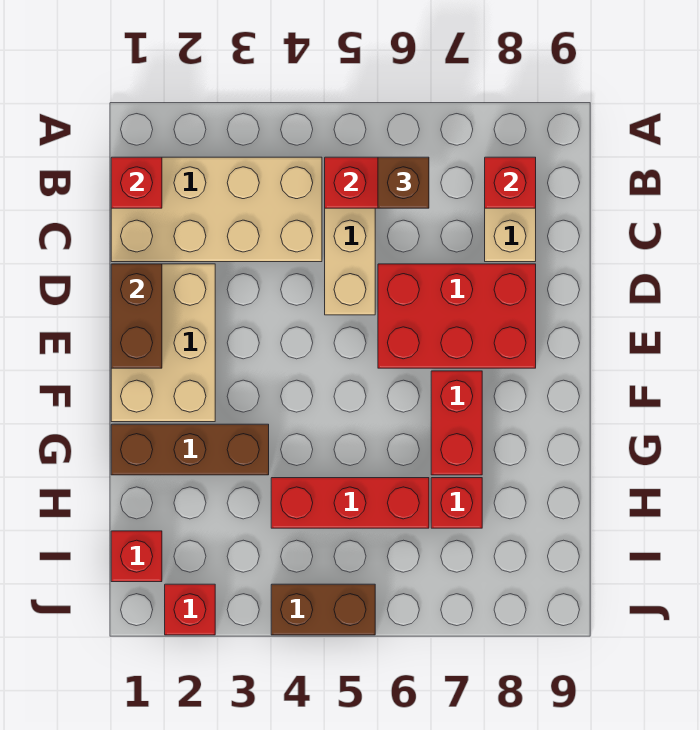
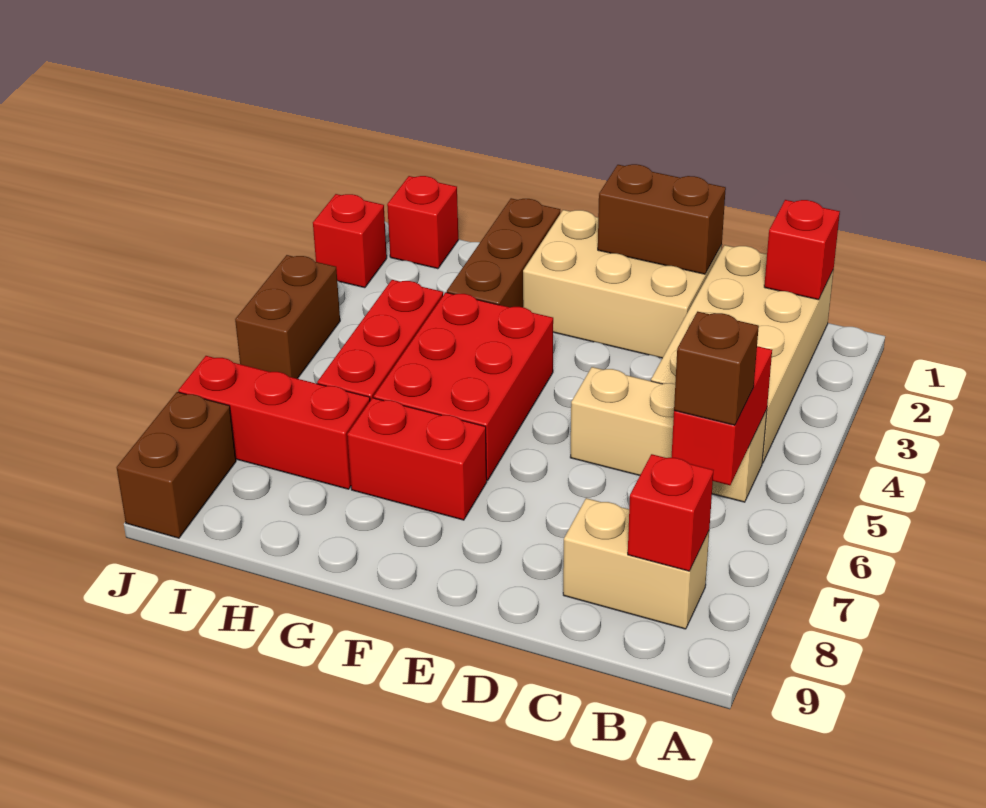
red brick D6:E8 level 1 -> red brick F4:G6 level 1
red brick H7 level 1 -> red brick H7:J7 level 1
none -> brown brick J8:J9 level 1

